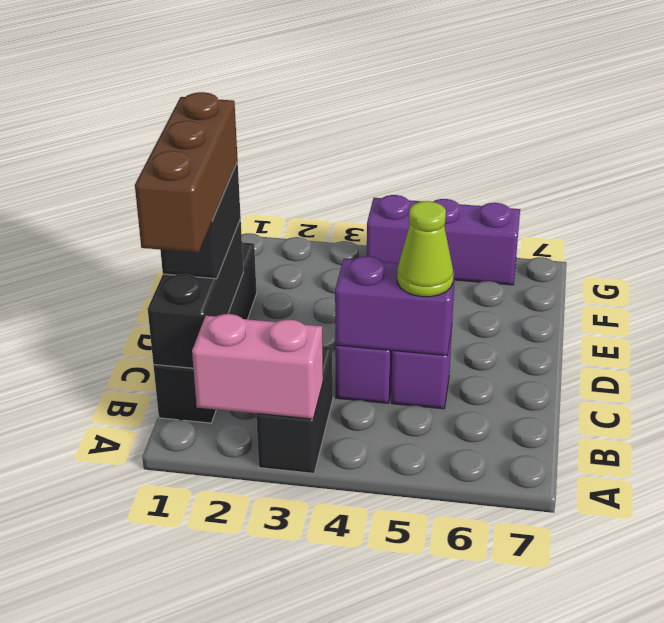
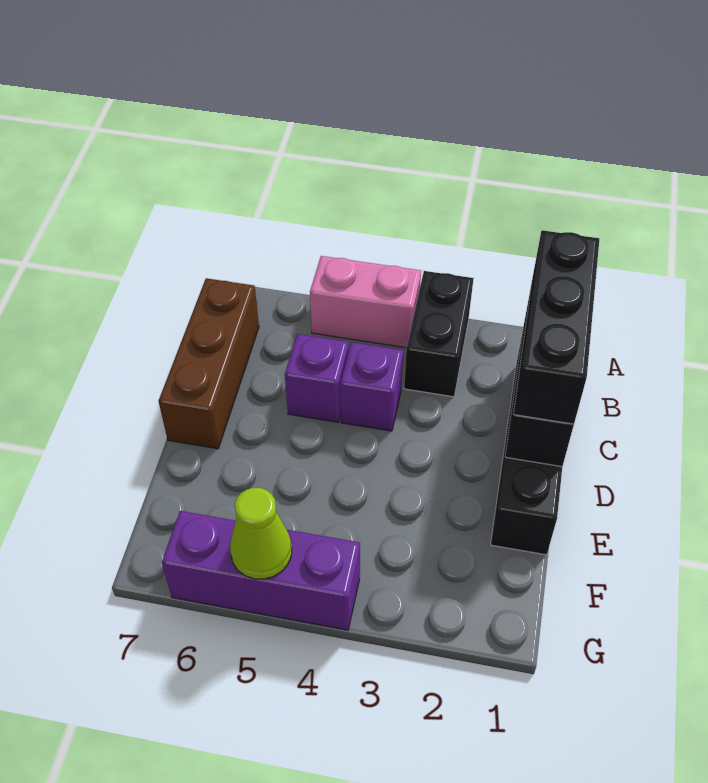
pink brick A2:A3 level 2 -> pink brick A4:A5 level 1
brown brick B1:D1 level 4 -> brown brick B7:D7 level 1
black brick C1:D1 level 3 -> black brick B1:D1 level 3
purple brick C4:C5 level 2 -> none
lime cone C5 level 3 -> lime cone G5 level 2

